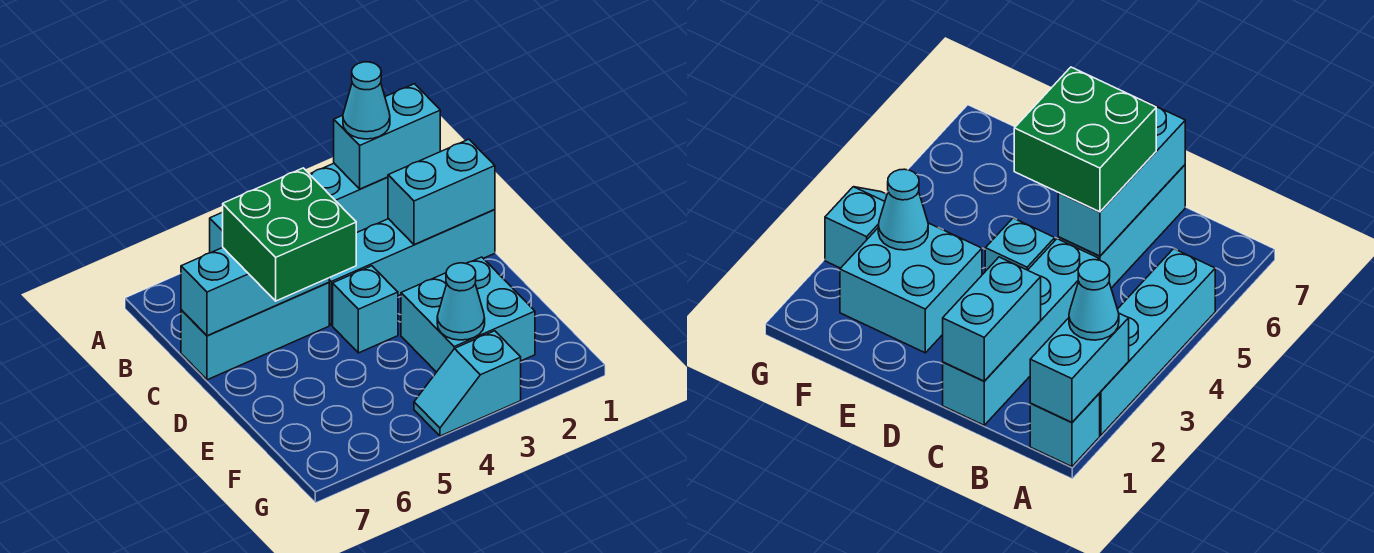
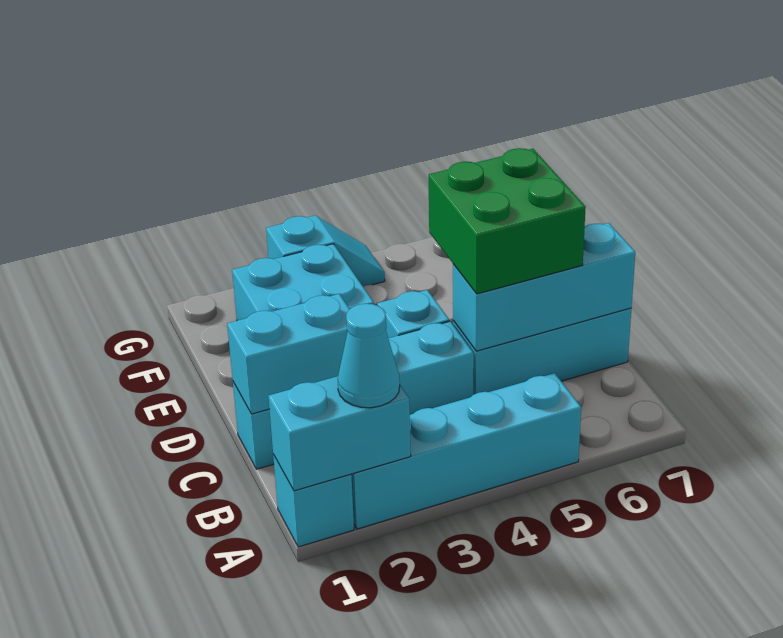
cyan cone F3 level 2 -> none

